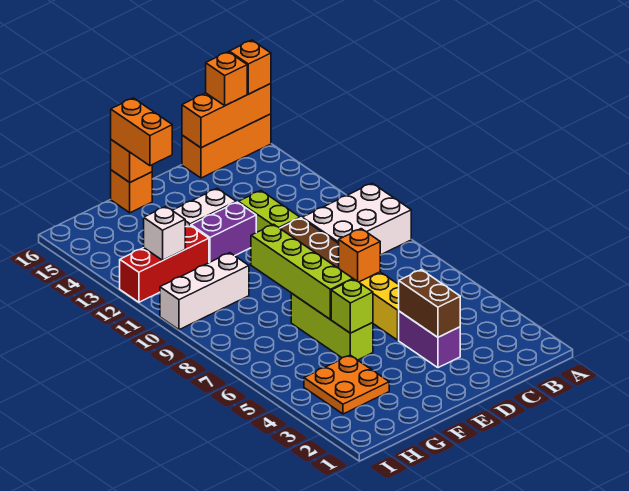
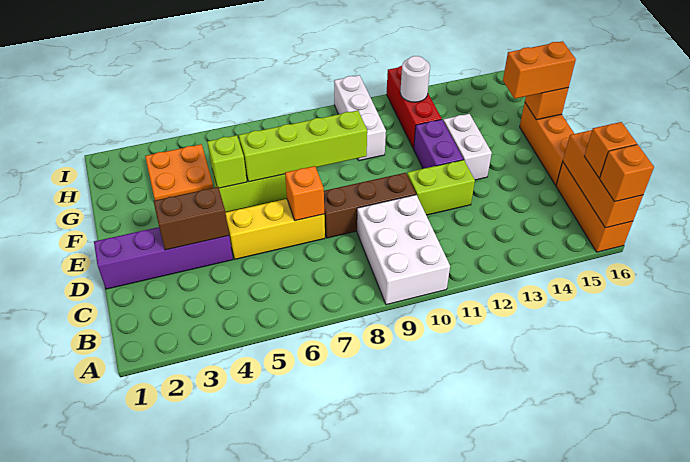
purple brick D3:D4 level 1 -> purple brick D1:D4 level 1
orange brick F16 level 1 -> orange brick D16:F16 level 1
white brick H12 level 2 -> white round brick H12 level 2

